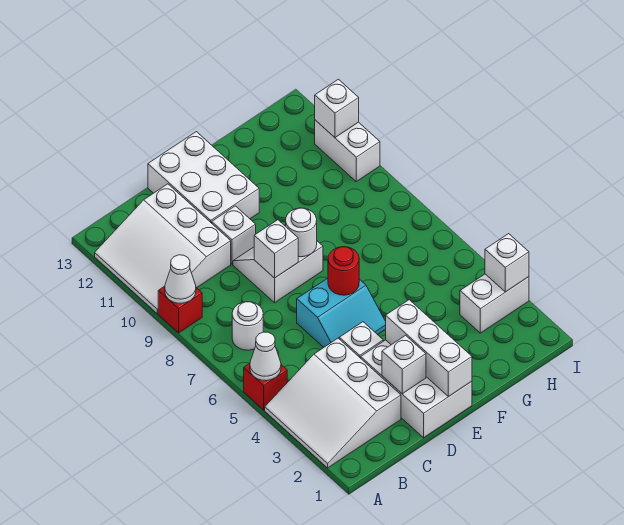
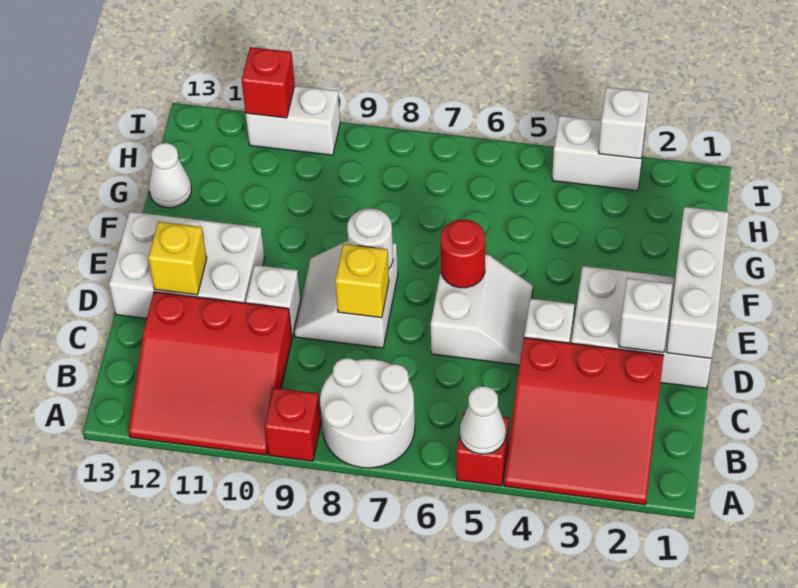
white slope A2:C4 level 1 top C -> red slope A2:C4 level 1 top C
white cone A9 level 2 -> white cone G13 level 1
white slope A10:C12 level 1 top C -> red slope A10:C12 level 1 top C
white round brick B7 level 1 -> white round brick A7:B8 level 1
cyan slope D5:E6 level 1 top 6 -> white slope D5:E6 level 1 top 6
white brick D8 level 2 -> yellow brick D8 level 2
none -> yellow brick D12 level 2
white brick E1:E3 level 2 -> white brick D1:F1 level 2
white brick H3:I3 level 1 -> white brick I3:I4 level 1
white brick I11 level 2 -> red brick I11 level 2

